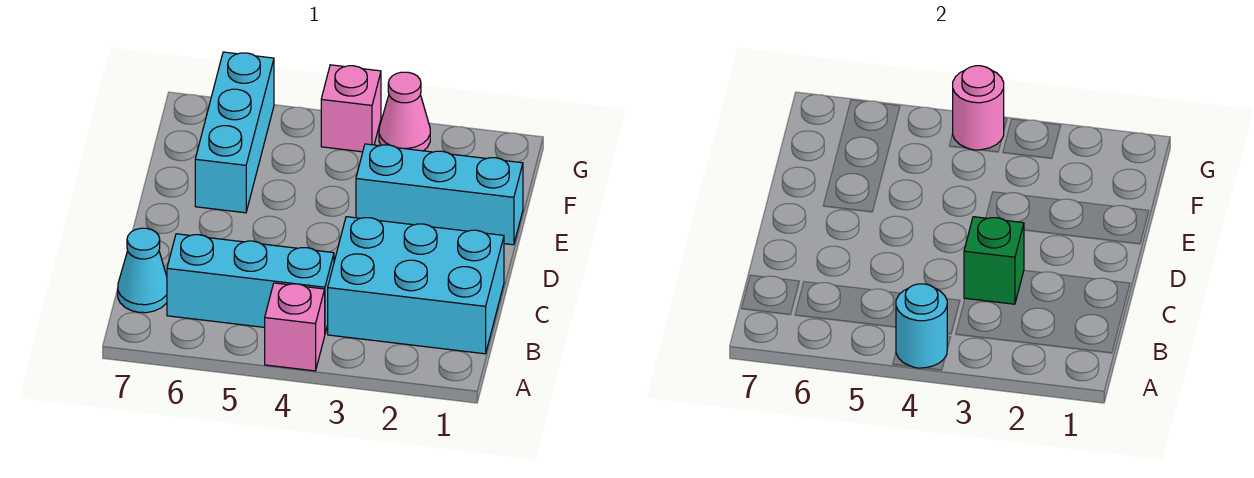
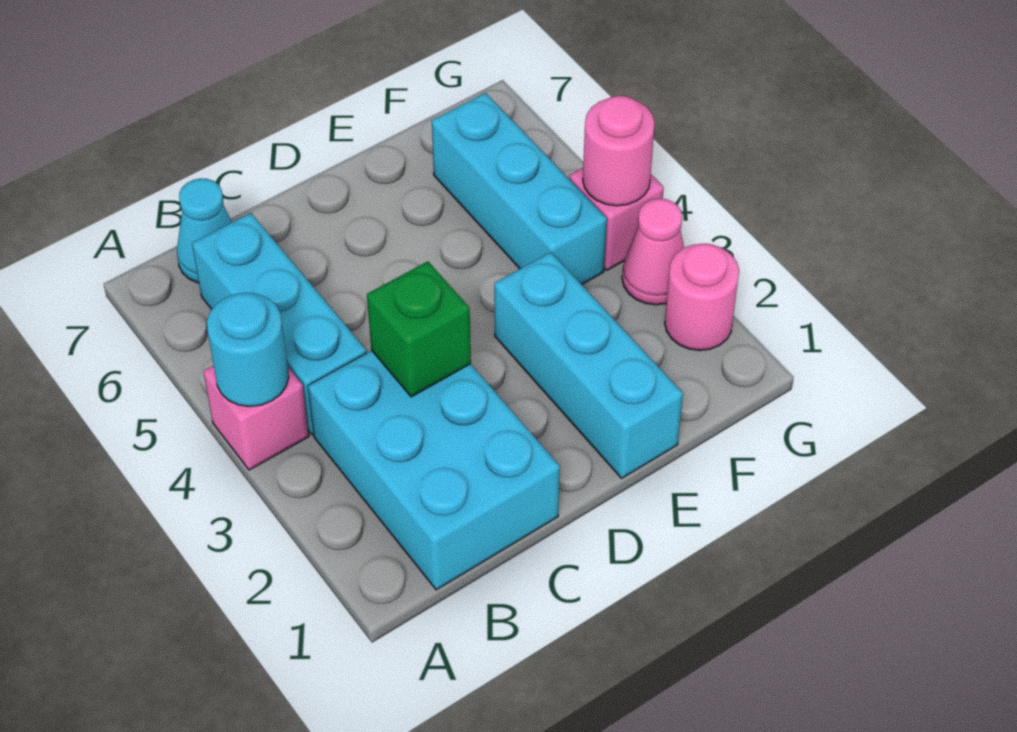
cyan brick E6:G6 level 1 -> cyan brick F4:F6 level 1
none -> pink round brick G2 level 1

